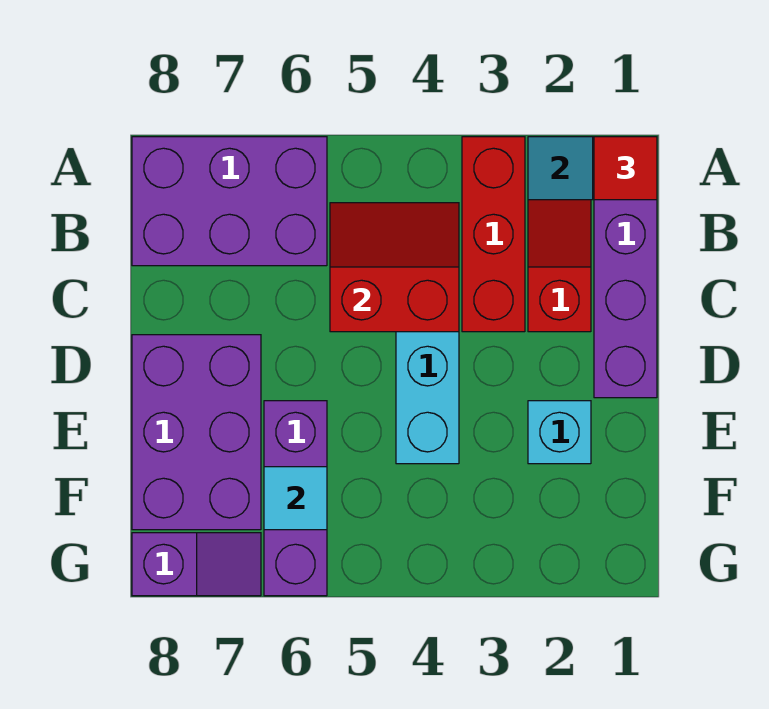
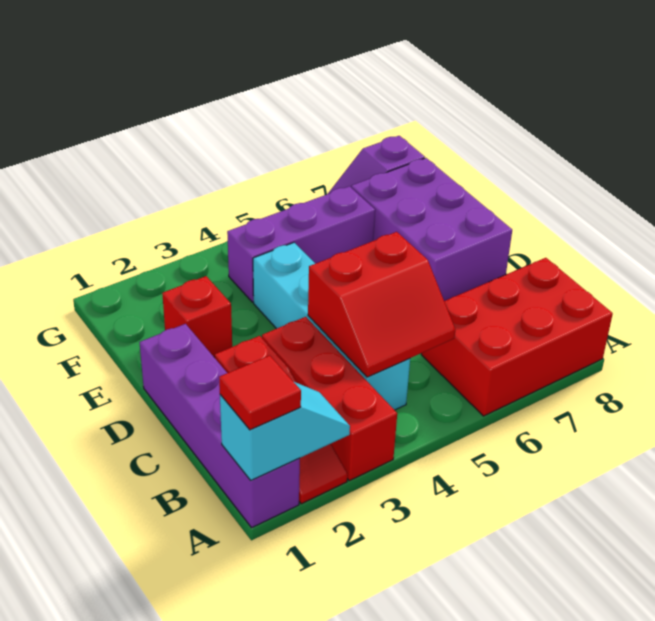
purple brick A6:B8 level 1 -> red brick A6:B8 level 1
cyan brick E2 level 1 -> red brick E2 level 1
purple brick E6:G6 level 1 -> purple brick F4:F6 level 1
cyan tile F6 level 2 -> none

